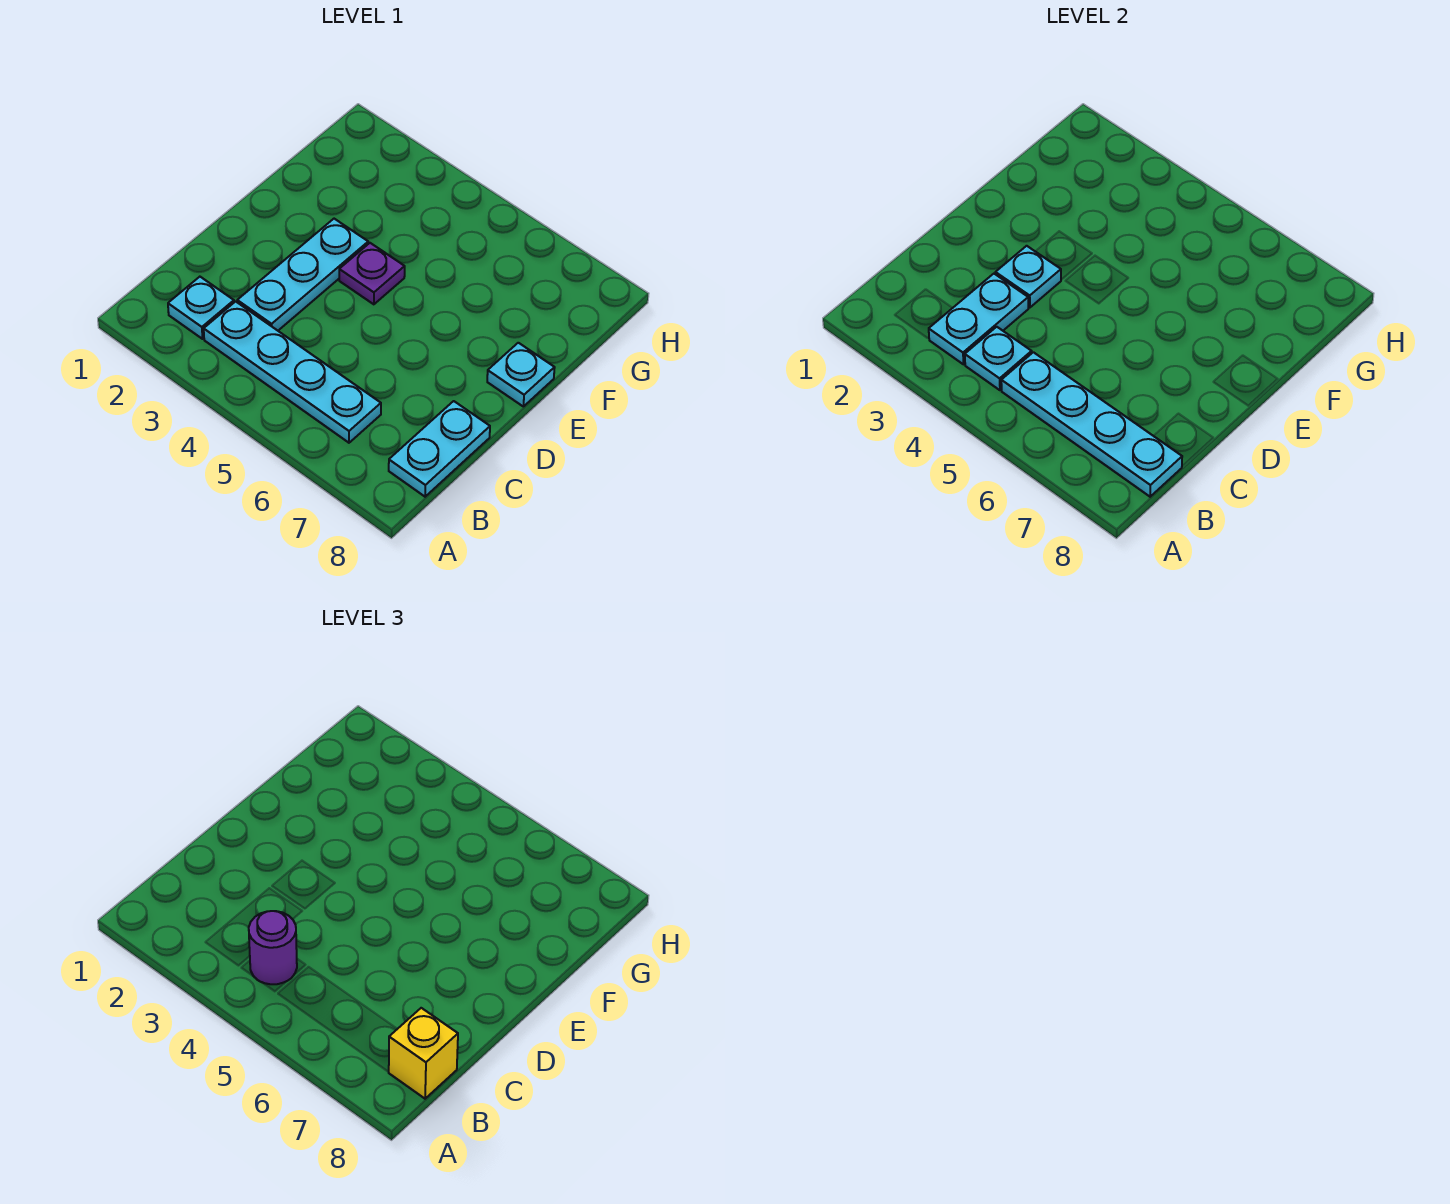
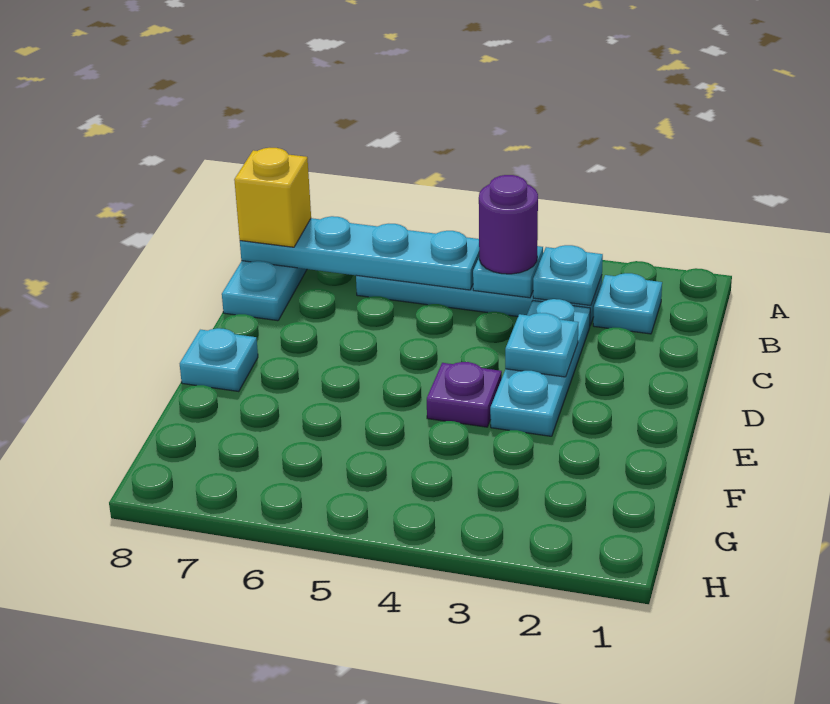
cyan plate B3:C3 level 2 -> cyan plate B3 level 2

